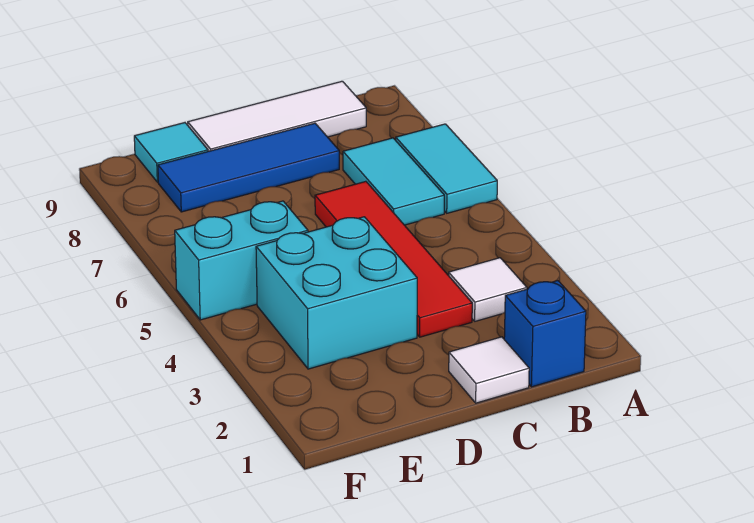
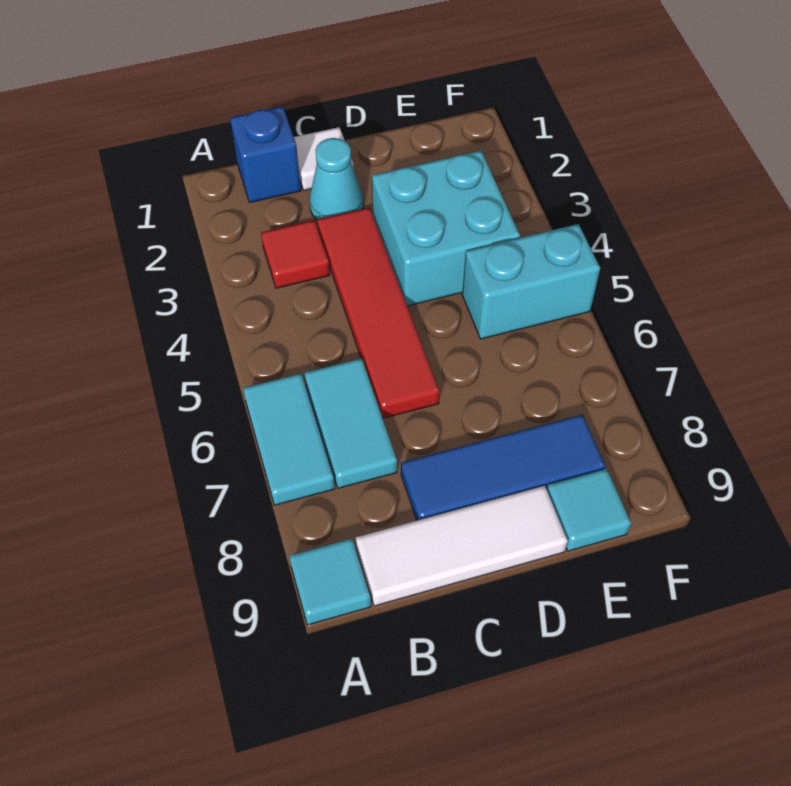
none -> cyan tile A9 level 1
white tile B3 level 1 -> red tile B3 level 1
none -> cyan cone C2 level 1

